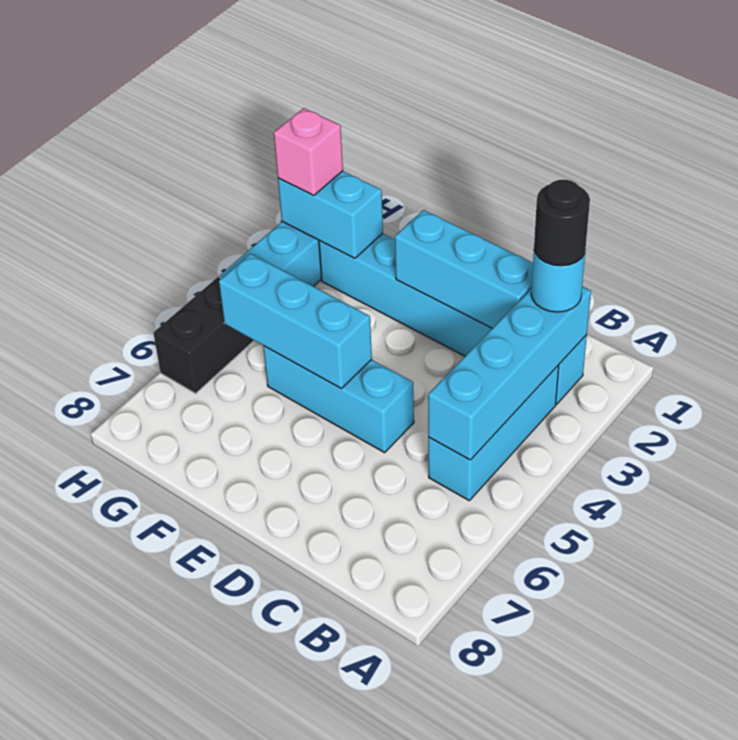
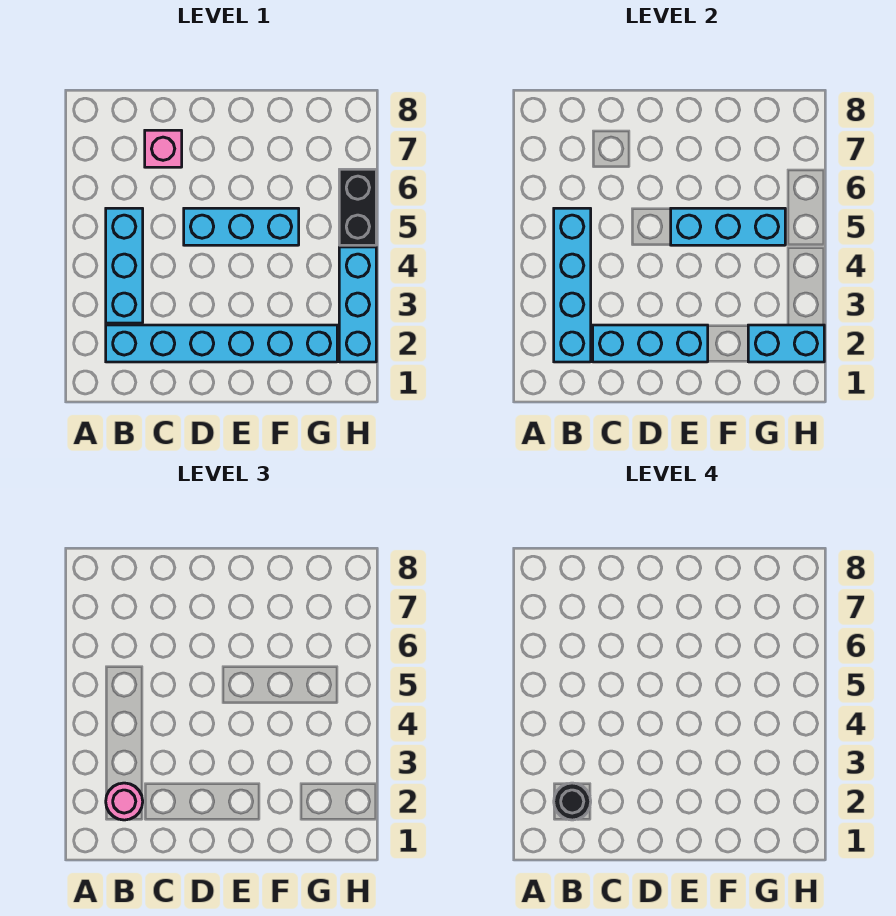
cyan round brick B2 level 3 -> pink round brick B2 level 3
pink brick H2 level 3 -> pink brick C7 level 1

